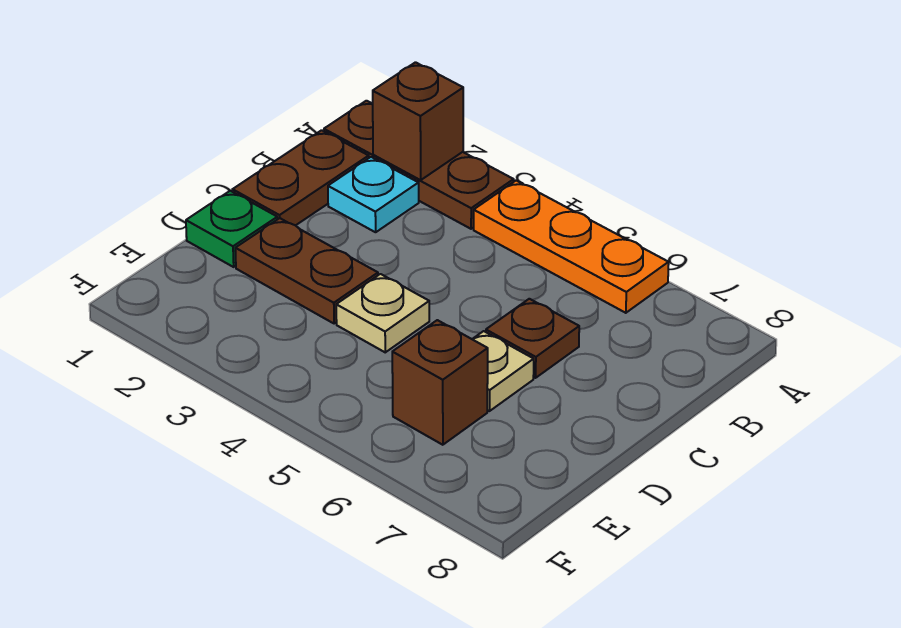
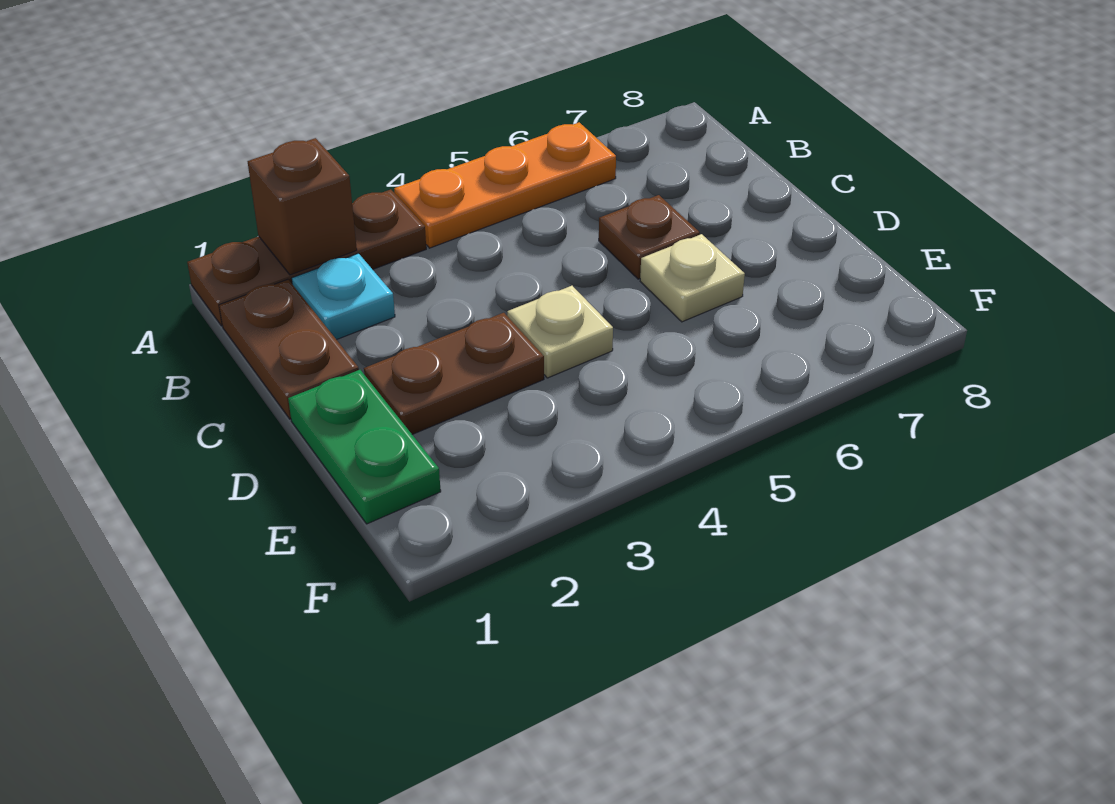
green plate D1 level 1 -> green plate D1:E1 level 1
brown brick E6 level 1 -> none

